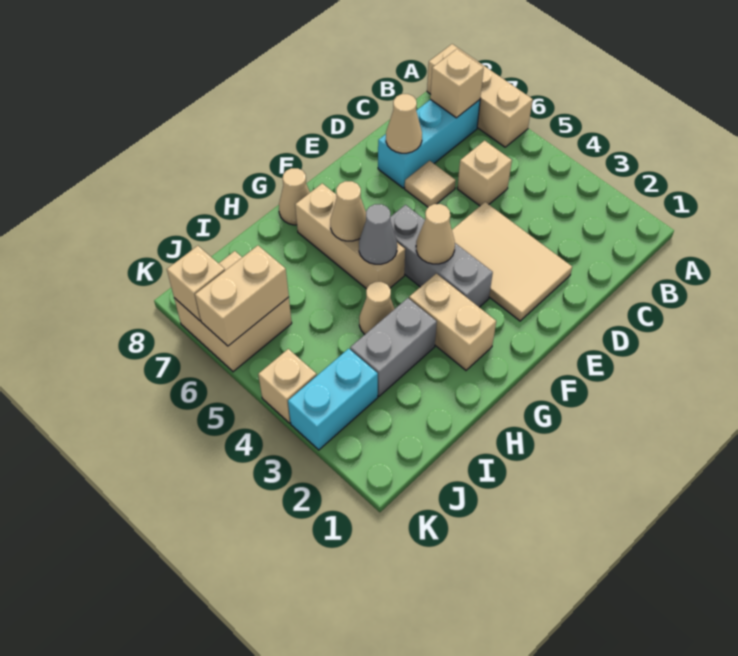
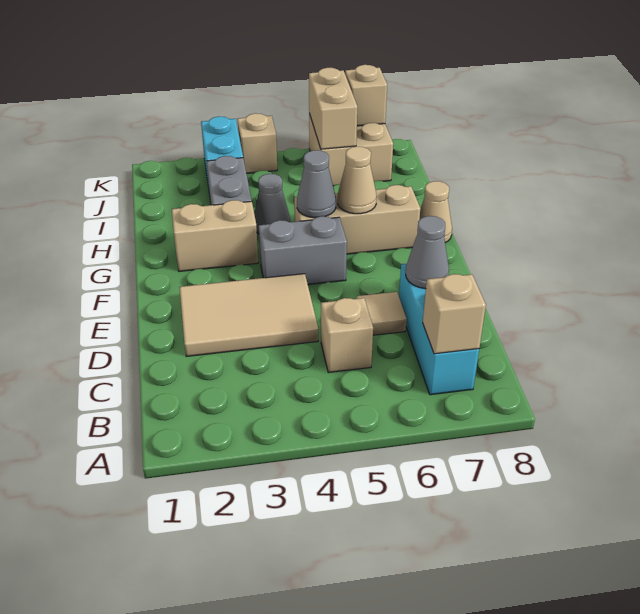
tan brick A6:A8 level 1 -> none
tan cone D7 level 2 -> grey cone D7 level 2
grey brick F3:F5 level 1 -> grey brick F4:F5 level 1
tan cone F4 level 2 -> none
tan cone H4 level 1 -> grey cone H4 level 1

